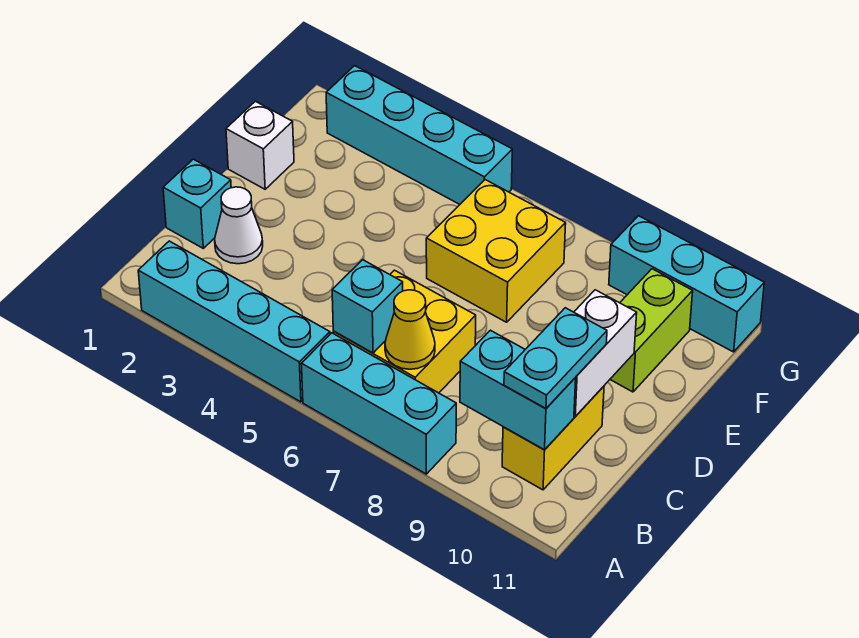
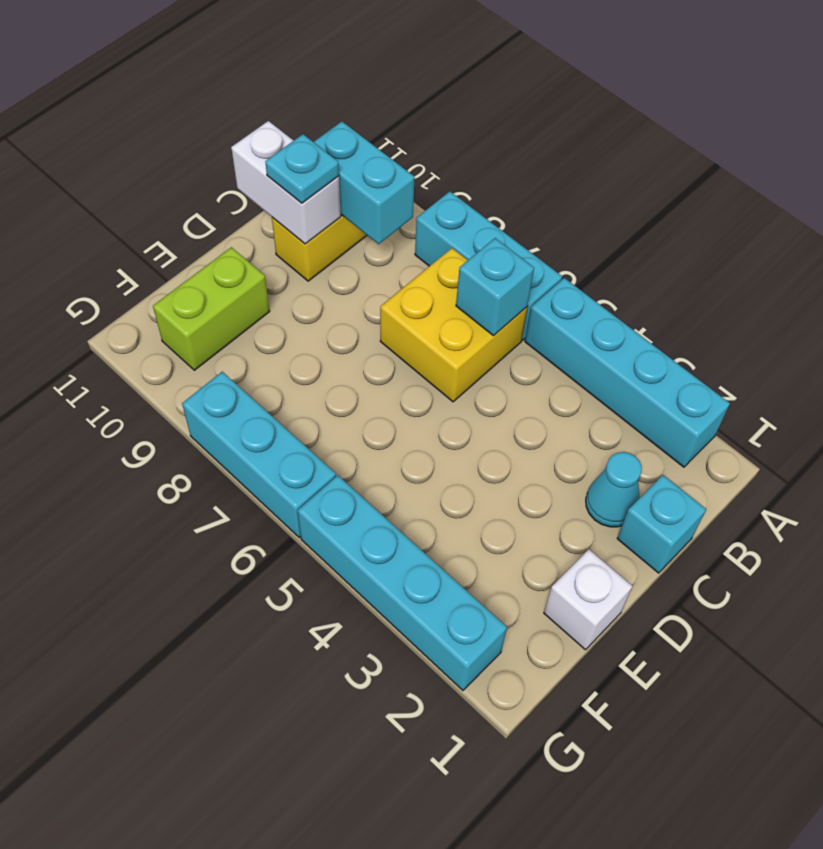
yellow cone B7 level 2 -> none
cyan plate B10:C10 level 3 -> cyan plate C10 level 3
white cone C2 level 1 -> cyan cone C2 level 1
white brick C10:D10 level 2 -> white brick C10:C11 level 2
yellow brick E6:F7 level 1 -> none
cyan brick G9:G11 level 1 -> cyan brick G6:G8 level 1

